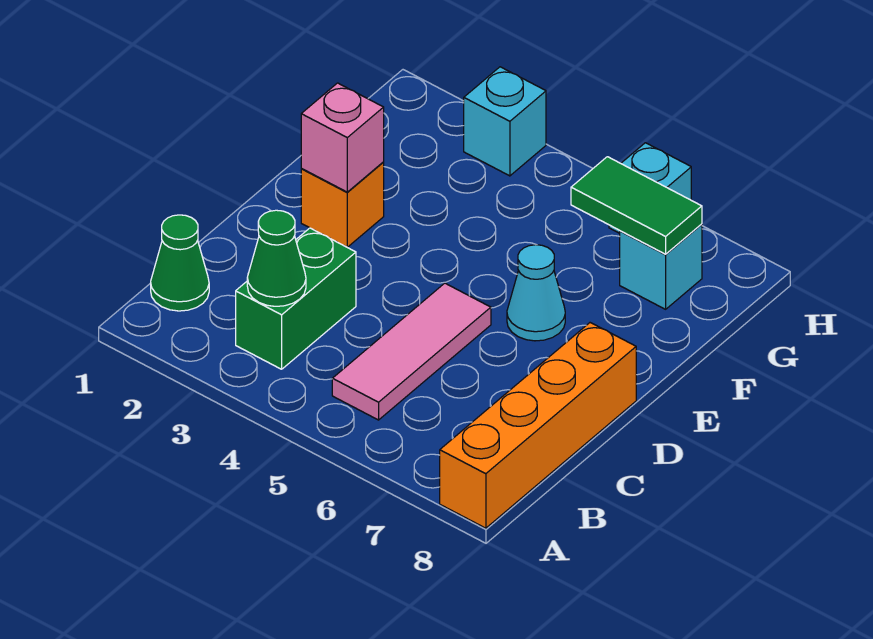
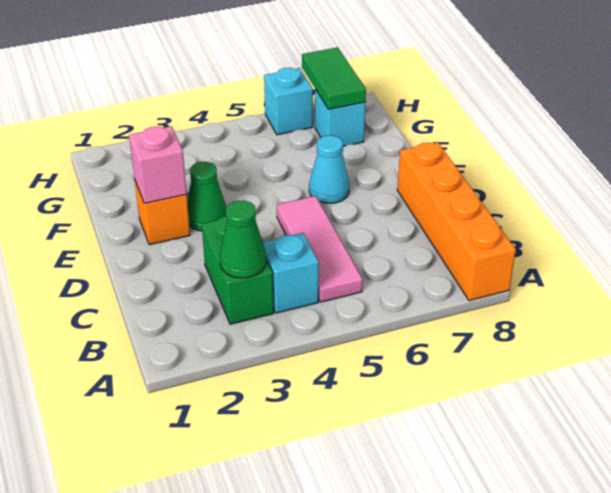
green cone B1 level 1 -> green cone E3 level 1
green tile G6:G7 level 2 -> green tile G7:H7 level 2
cyan brick H3 level 1 -> cyan brick B4 level 1

